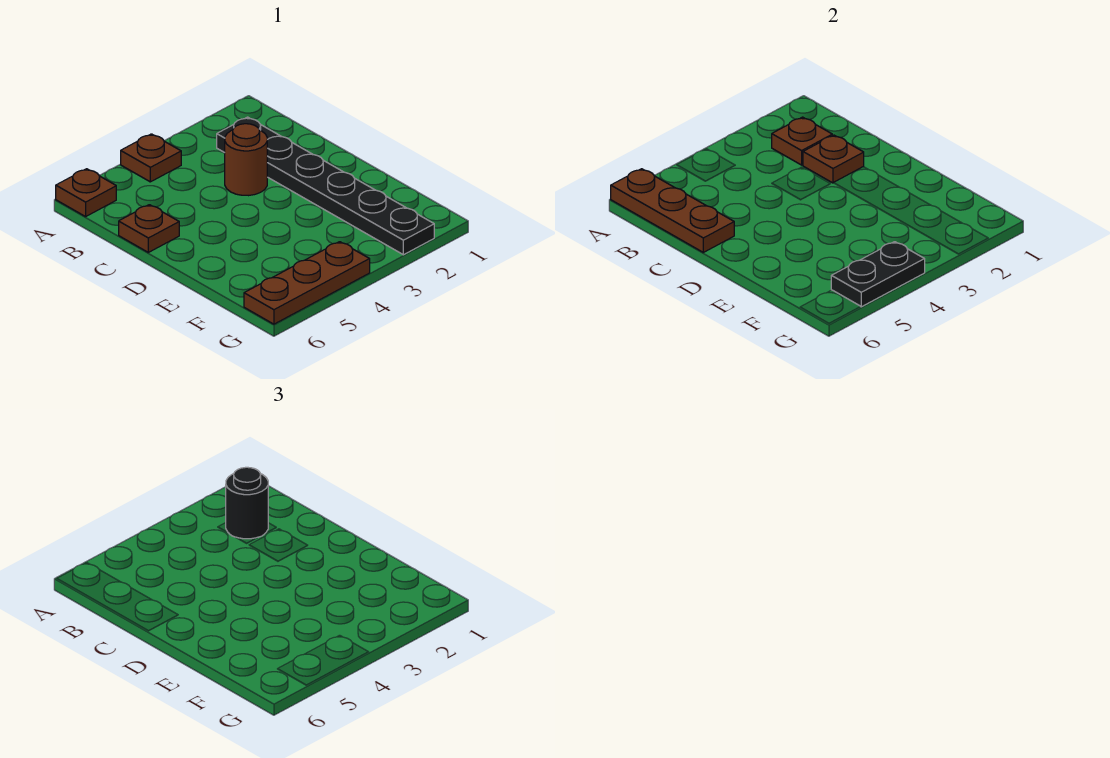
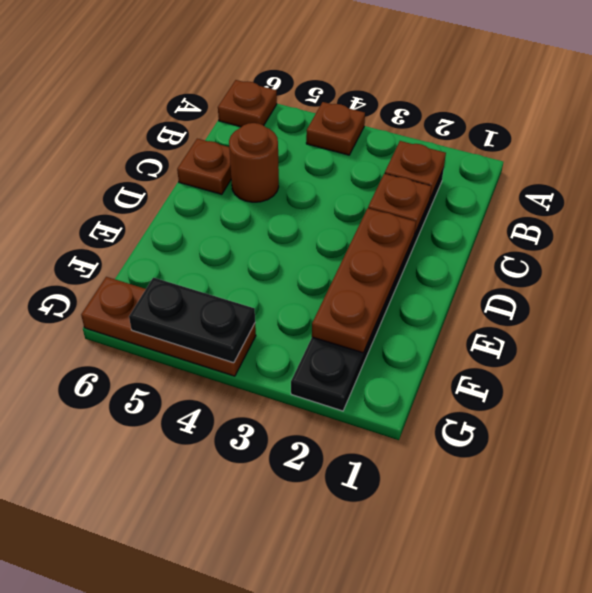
brown plate A6:C6 level 2 -> brown plate D2:F2 level 2
black round brick B2 level 3 -> none
brown round brick C3 level 1 -> brown round brick C5 level 1

